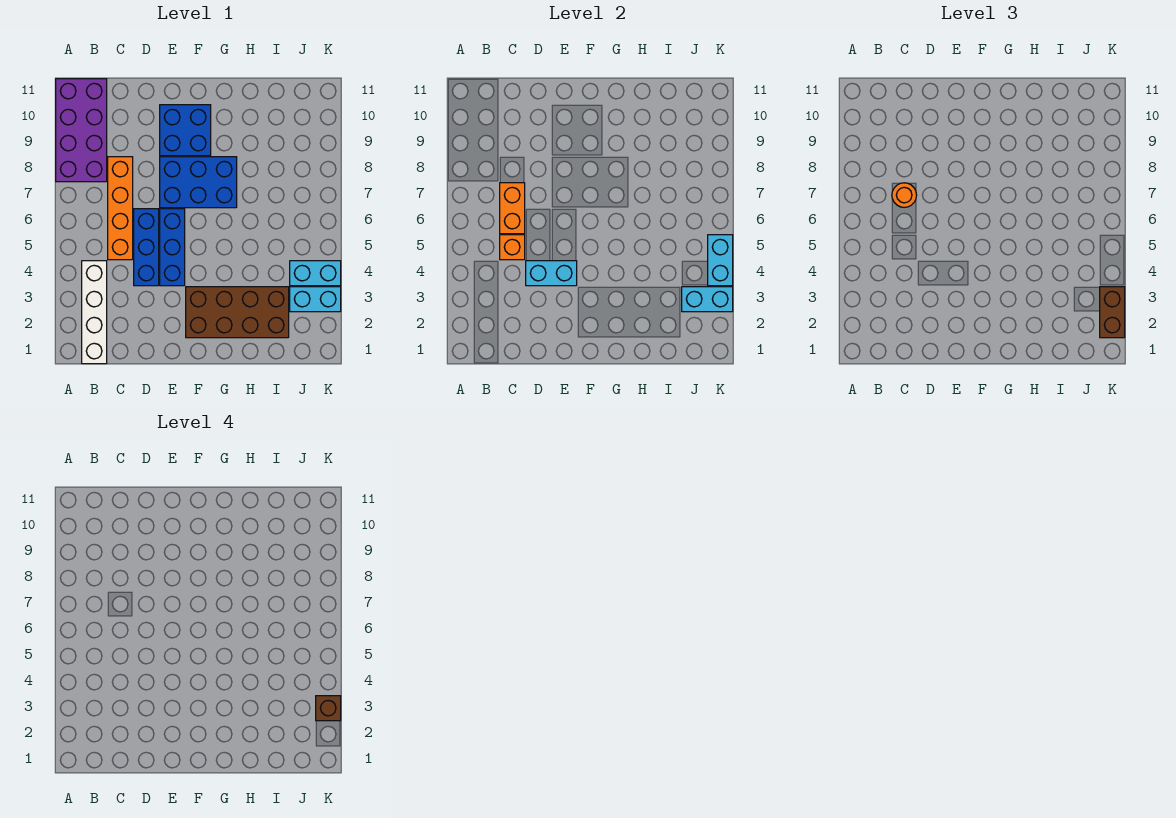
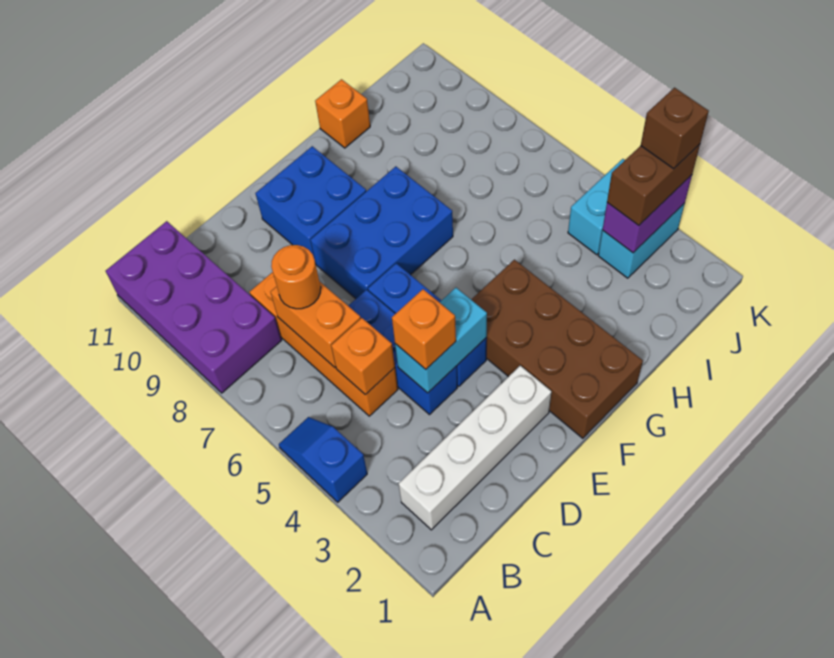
none -> blue slope A4:A5 level 1 top 4
white brick B1:B4 level 1 -> white brick B2:E2 level 1
none -> orange brick D4 level 3
brown brick F2:I3 level 1 -> brown brick F1:G4 level 1
none -> orange brick H11 level 1
cyan brick J3:K3 level 2 -> purple brick J3:K3 level 2
brown brick K2:K3 level 3 -> brown brick J3:K3 level 3
cyan brick K4:K5 level 2 -> none

